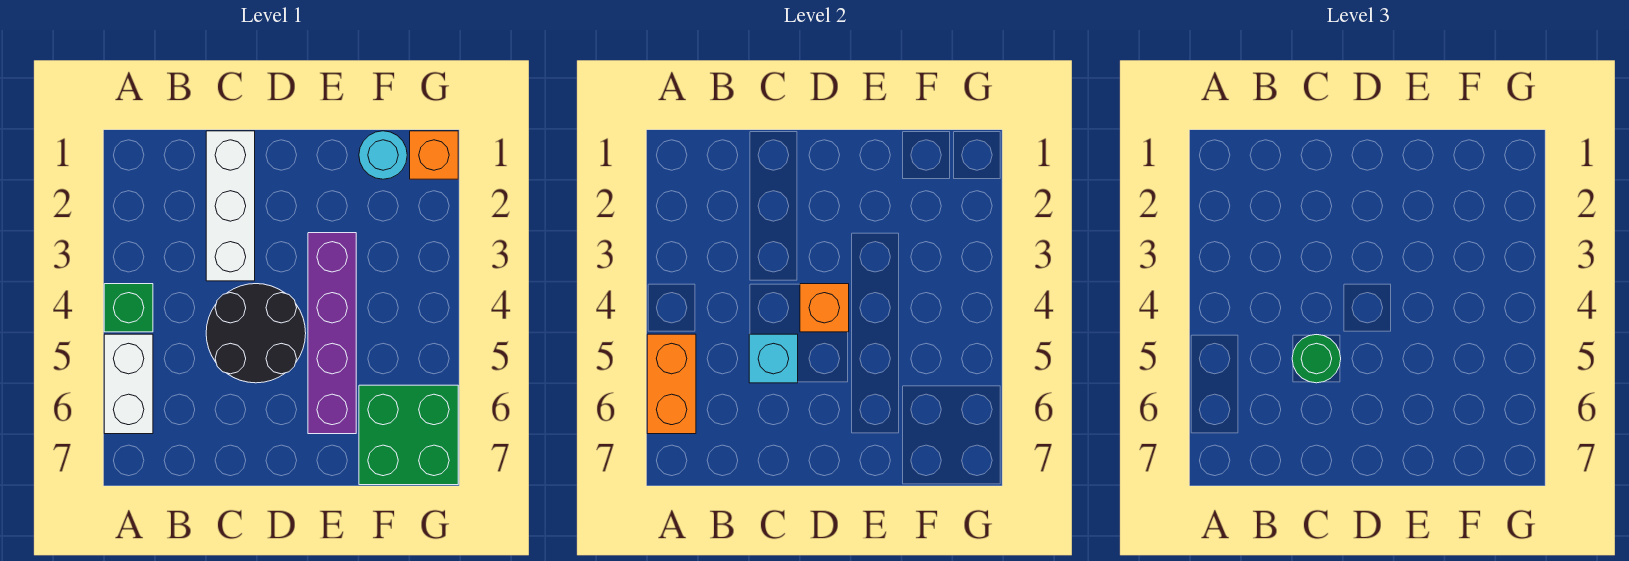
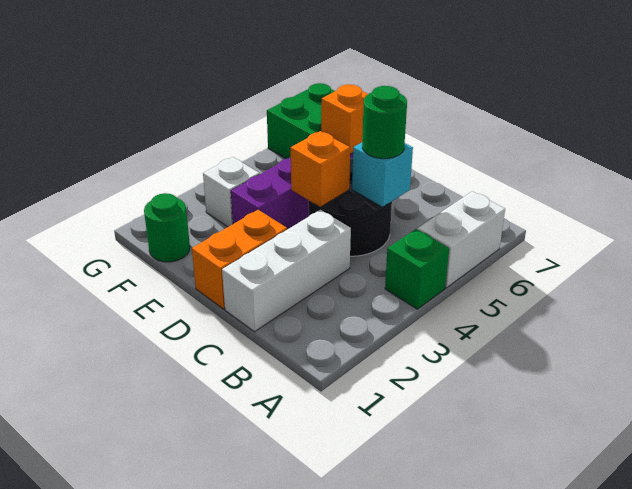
orange brick A5:A6 level 2 -> orange brick D1:D2 level 1
cyan round brick F1 level 1 -> green round brick F1 level 1
none -> white brick F3 level 1
orange brick G1 level 1 -> orange brick E6 level 2

